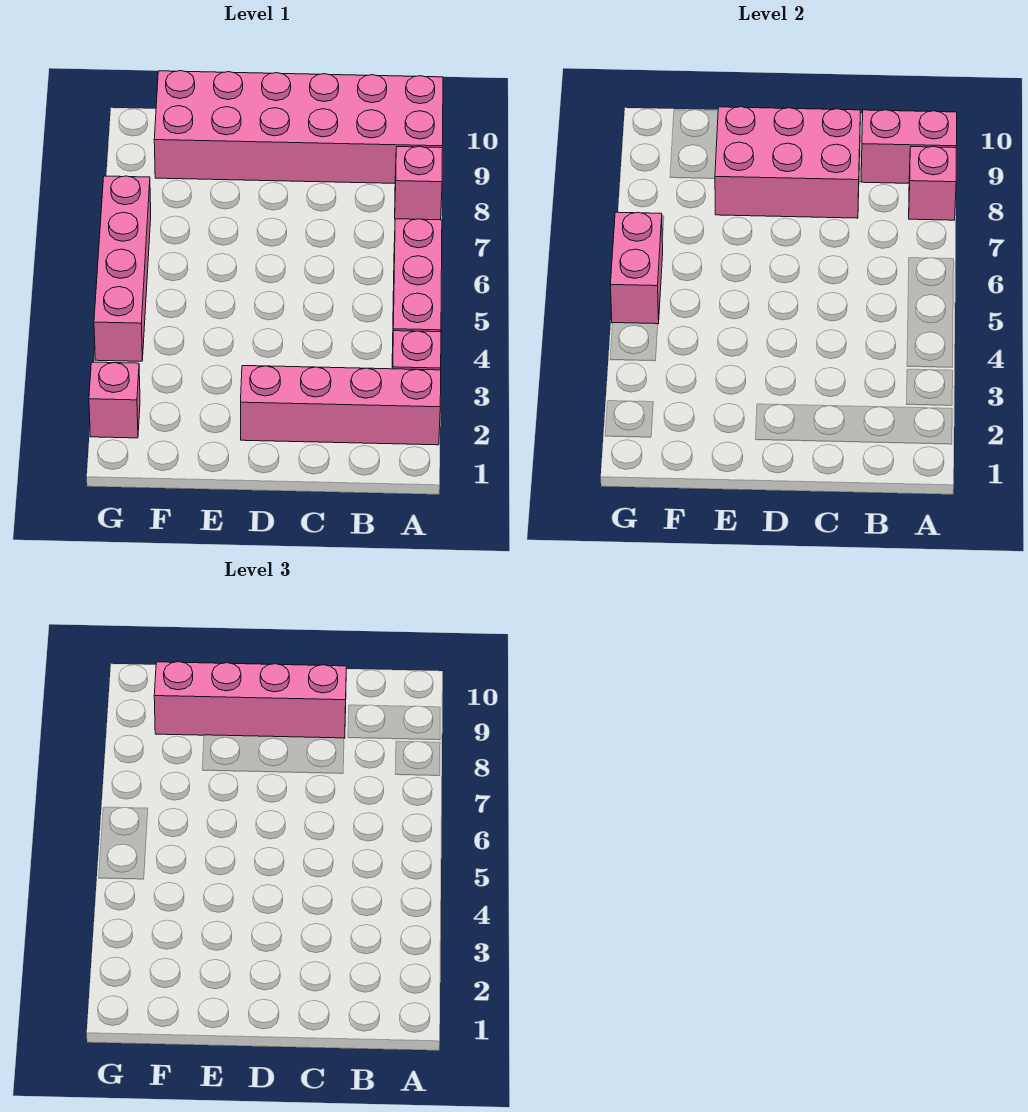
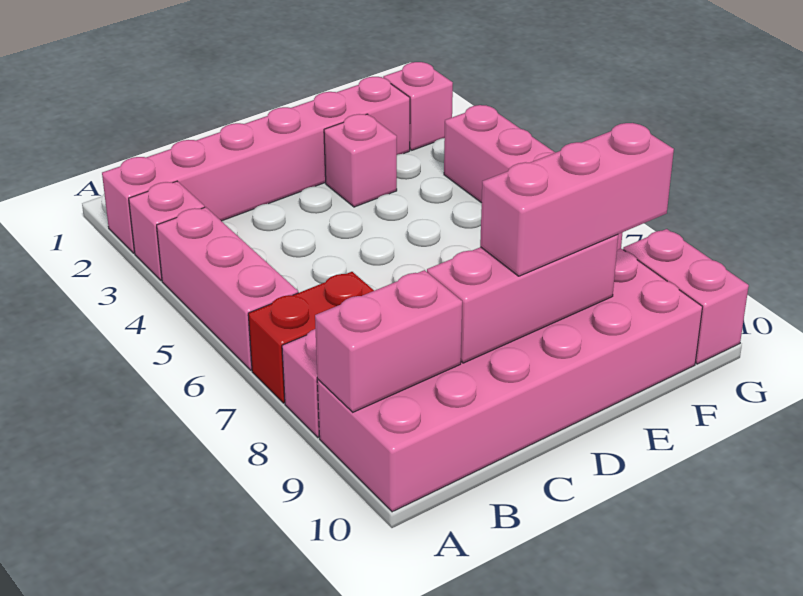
pink brick A2:D2 level 1 -> pink brick A2:F2 level 1
none -> red brick A7:B7 level 1
pink brick A8 level 2 -> pink brick E3 level 1
pink brick C8:E9 level 2 -> pink brick C9:E9 level 2
pink brick C9:F9 level 3 -> pink brick D9:F9 level 3
pink brick G5:G6 level 2 -> pink brick G9:G10 level 1

